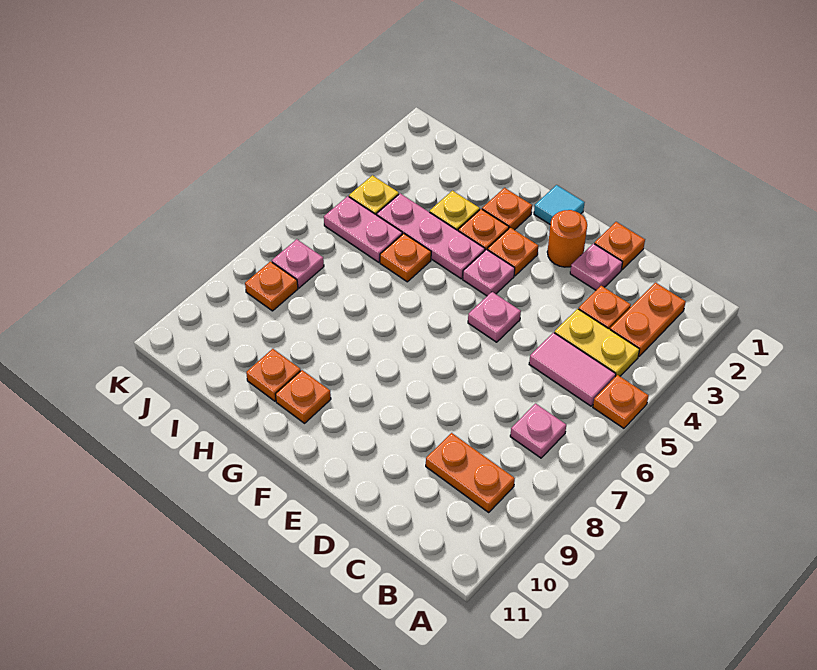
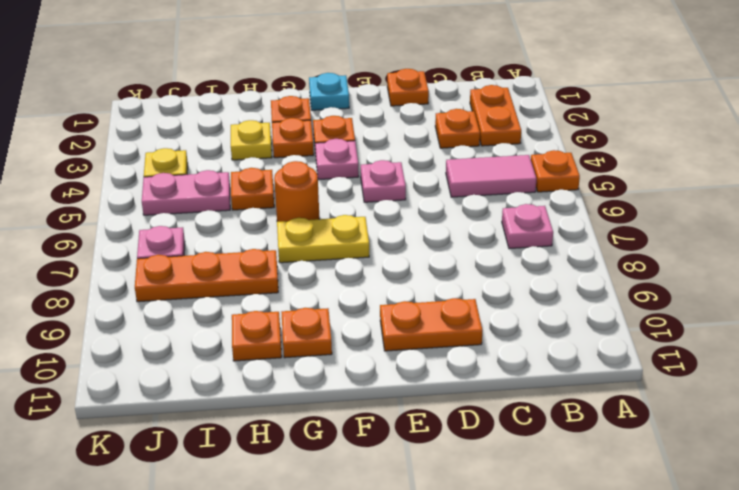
yellow plate B4:C4 level 1 -> yellow plate F7:G7 level 1
orange plate B9:C9 level 1 -> orange plate D10:E10 level 1
pink plate D2 level 1 -> none
orange round brick E2 level 1 -> orange round brick G6 level 1
cyan tile F1 level 1 -> cyan plate F1 level 1
pink plate G4:I4 level 1 -> none
orange plate J8 level 1 -> orange plate H8:J8 level 1

